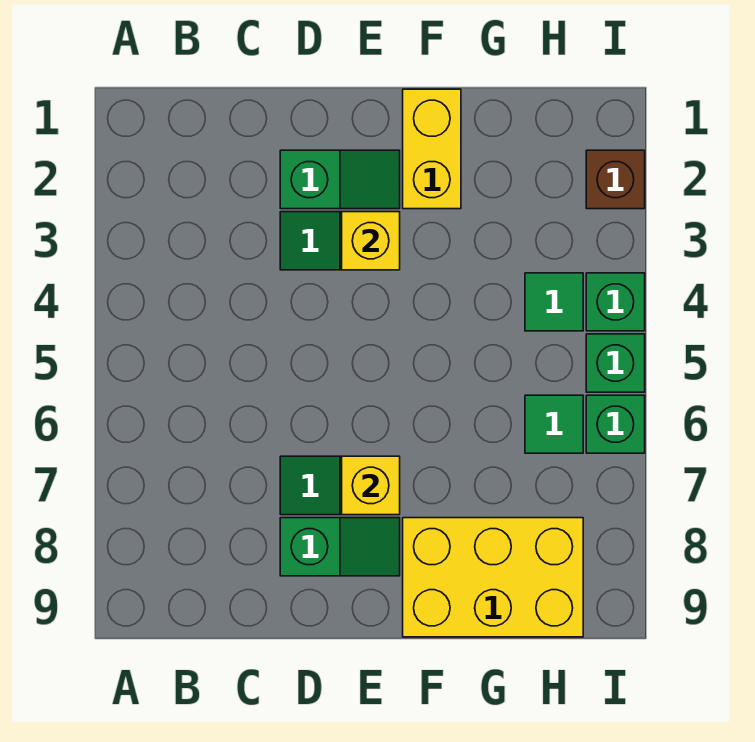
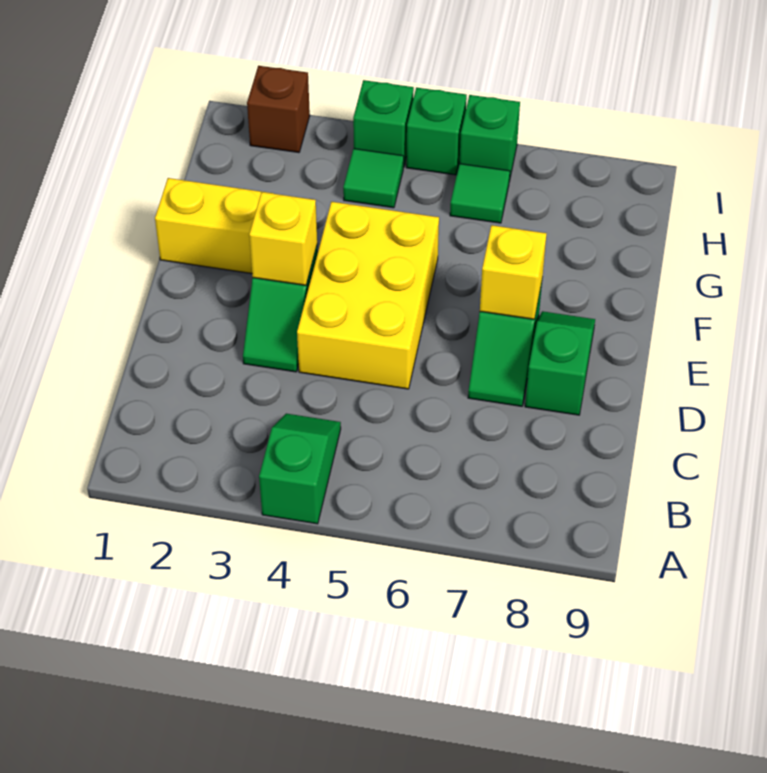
green slope D2:E2 level 1 top D -> green slope A4:B4 level 1 top A
yellow brick F8:H9 level 1 -> yellow brick D4:F5 level 1

